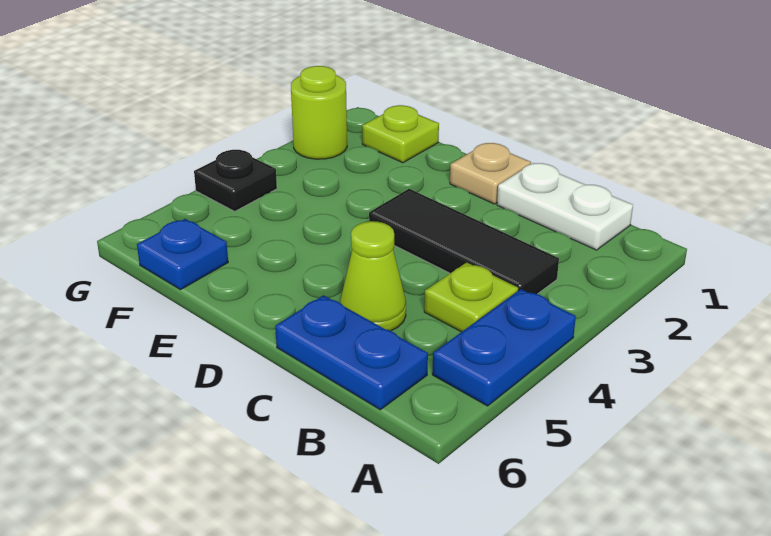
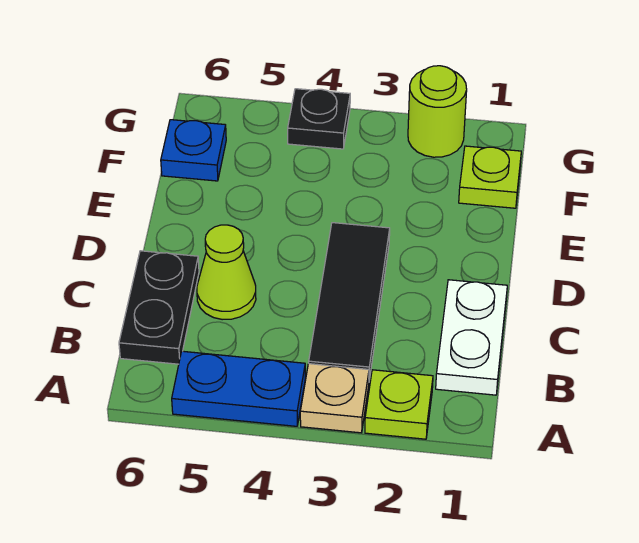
lime plate B4 level 1 -> lime plate A2 level 1
blue plate B6:C6 level 1 -> black plate B6:C6 level 1
tan plate D1 level 1 -> tan plate A3 level 1

